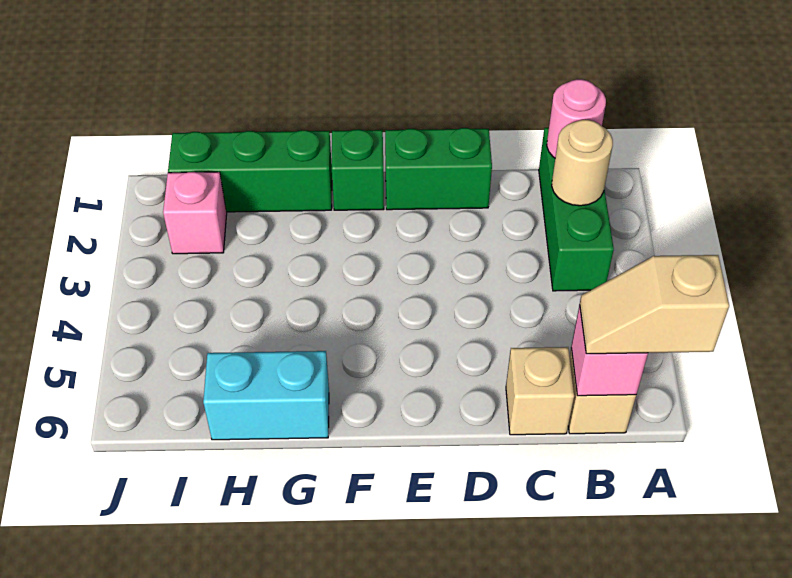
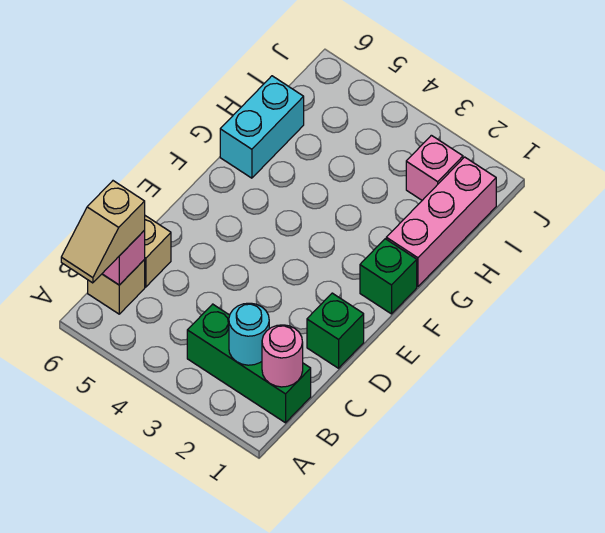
tan slope A6:B6 level 3 top A -> tan slope A6:B6 level 3 top B
tan round brick B2 level 2 -> cyan round brick B2 level 2
green brick D1:E1 level 1 -> green brick D1 level 1
green brick G1:I1 level 1 -> pink brick G1:I1 level 1

